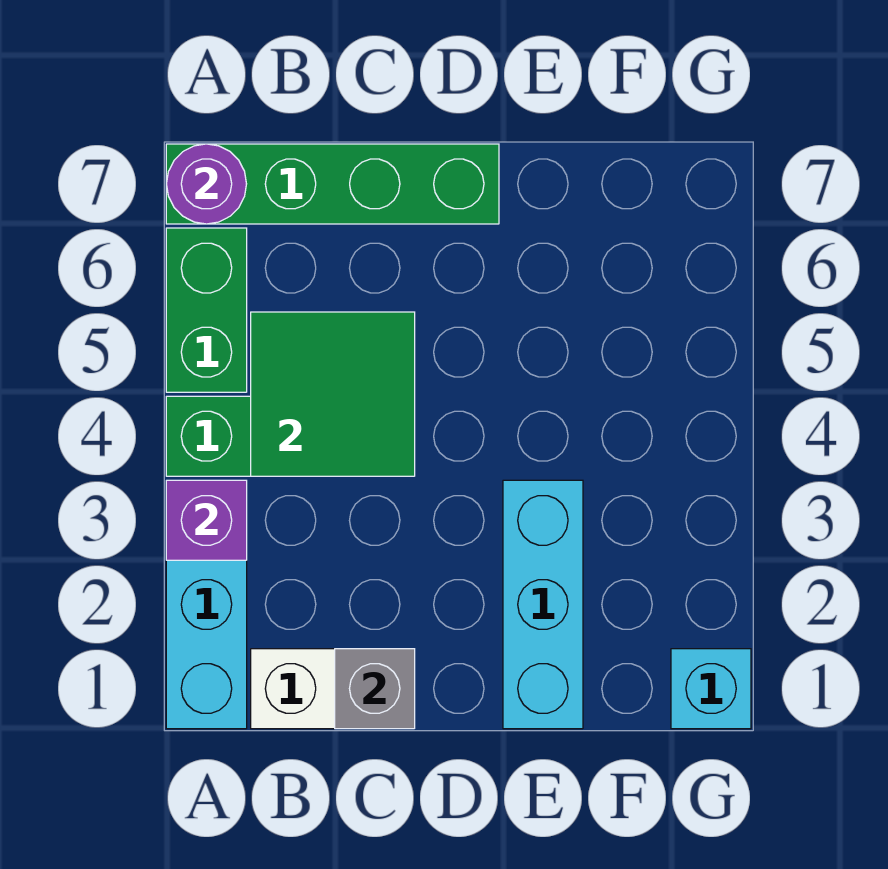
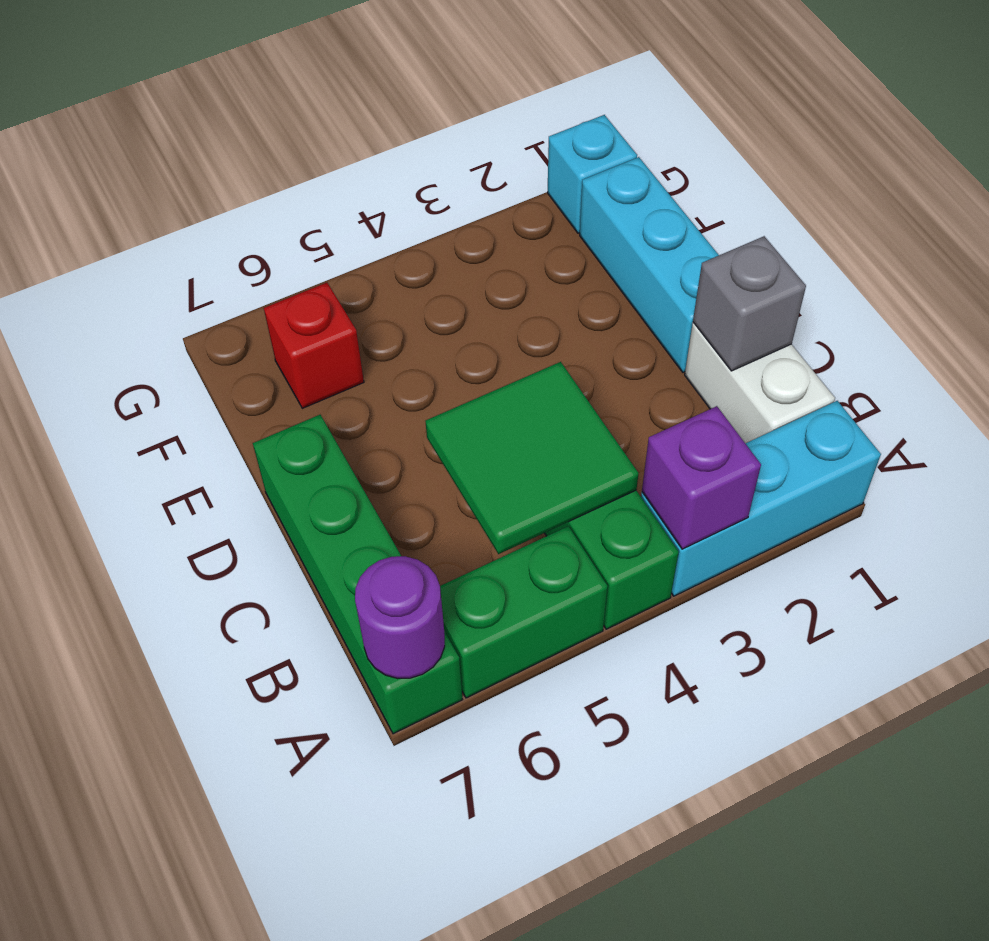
cyan brick E1:E3 level 1 -> cyan brick D1:F1 level 1
none -> red brick F6 level 1

